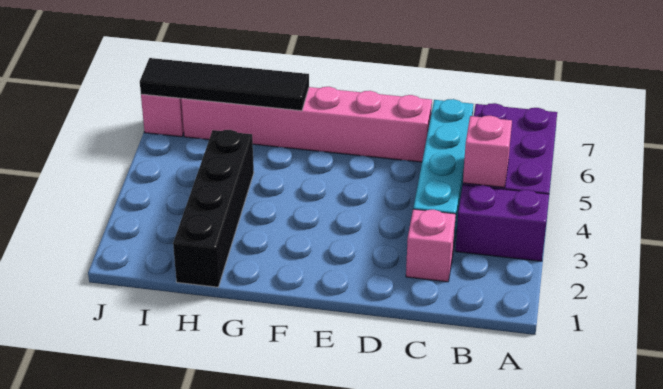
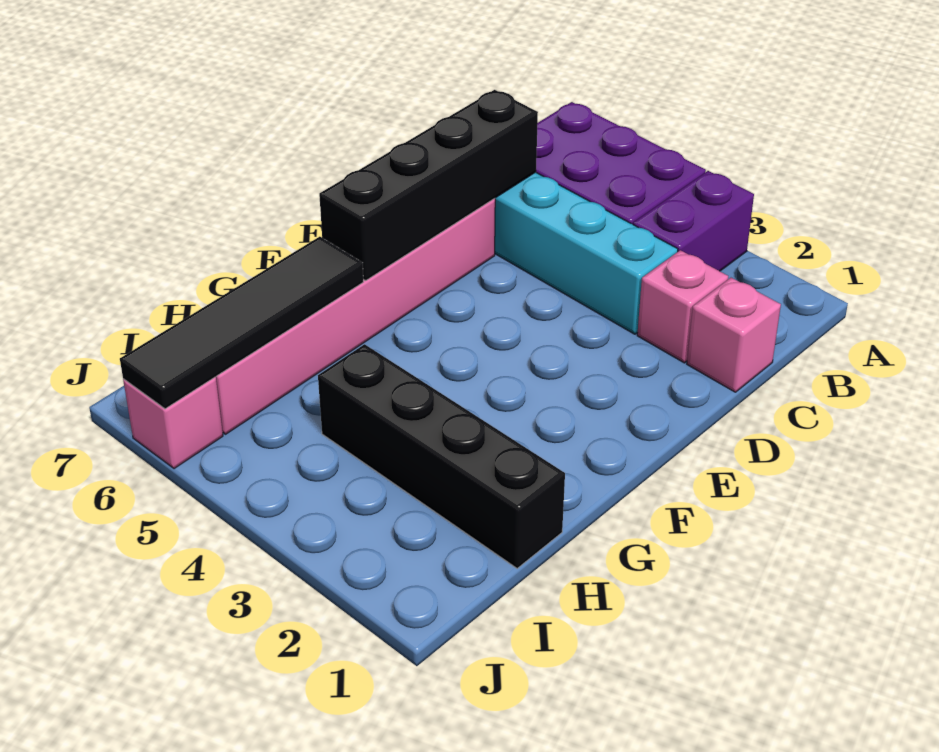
pink brick B4 level 2 -> pink brick C1 level 1
none -> black brick C6:F6 level 2

